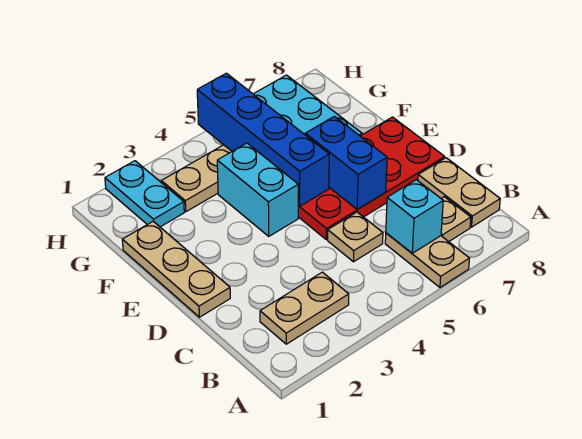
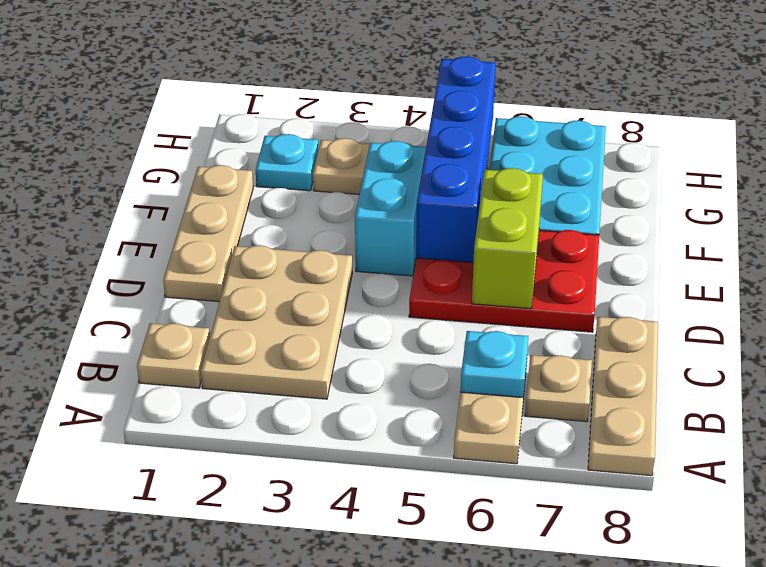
tan plate B2:B3 level 1 -> tan plate B2:D3 level 1
cyan brick B6 level 2 -> cyan plate B6 level 2
tan plate B8:C8 level 1 -> tan plate A8:C8 level 1
tan plate C5 level 1 -> tan plate B1 level 1
red plate D5:E8 level 1 -> red plate D5:E7 level 1
blue brick D6:E6 level 2 -> lime brick D6:E6 level 2
cyan plate G2:H2 level 1 -> cyan plate G2 level 1

